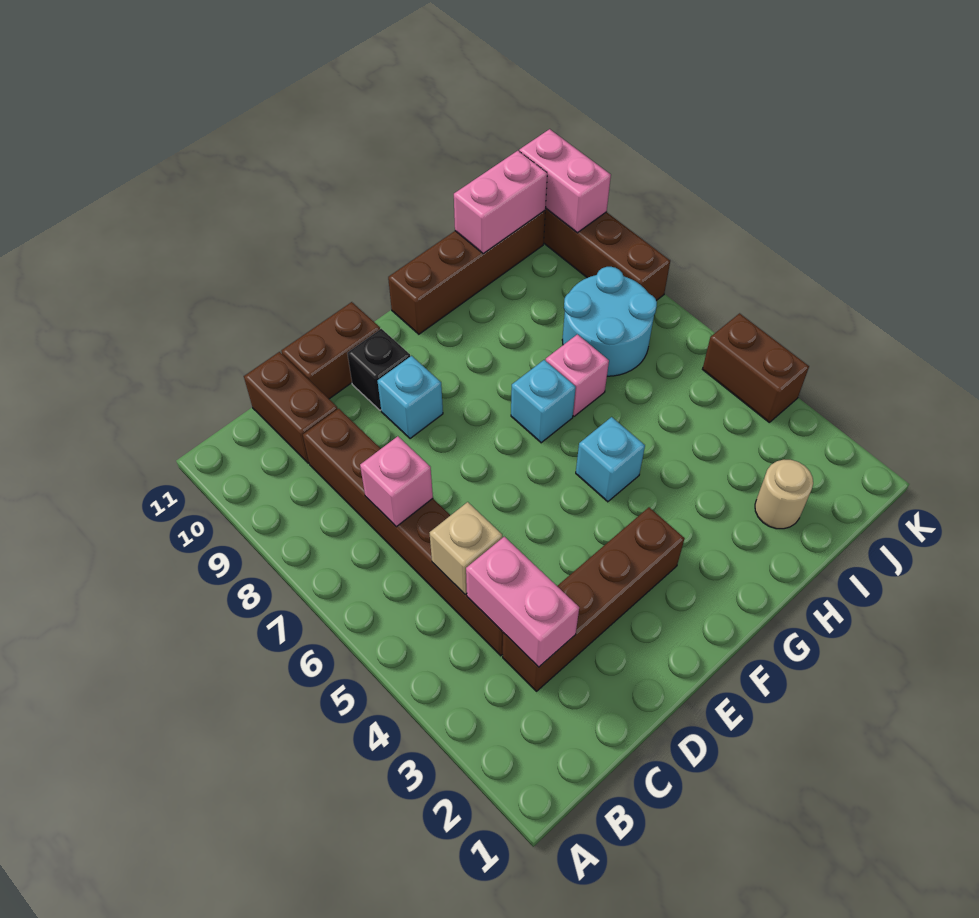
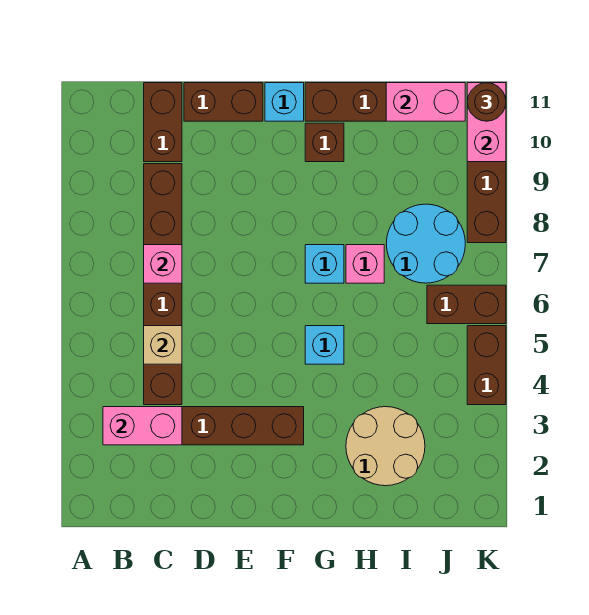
pink brick C3:C4 level 2 -> pink brick B3:C3 level 2
cyan brick E9 level 1 -> cyan brick F11 level 1
black brick E10 level 1 -> none
none -> brown brick G10 level 1
tan round brick I2 level 1 -> tan round brick H2:I3 level 1
none -> brown brick J6:K6 level 1
none -> brown round brick K11 level 3

